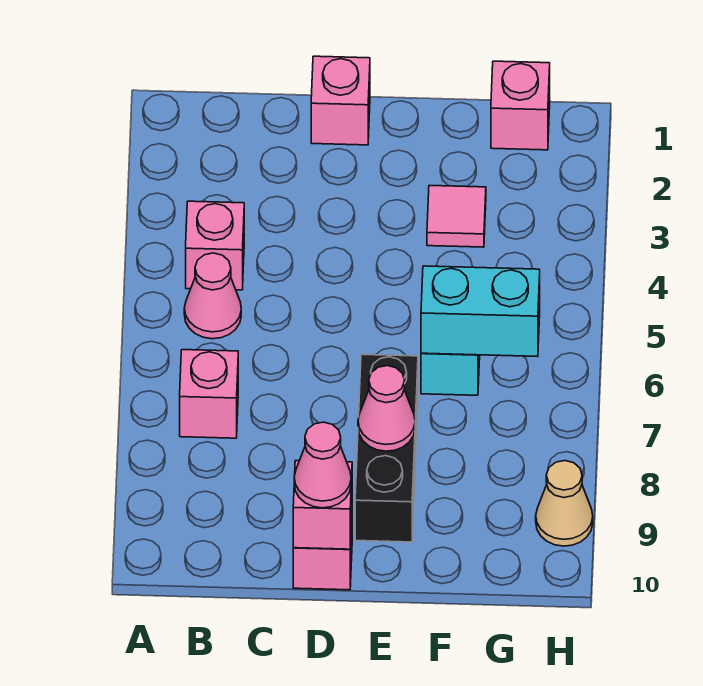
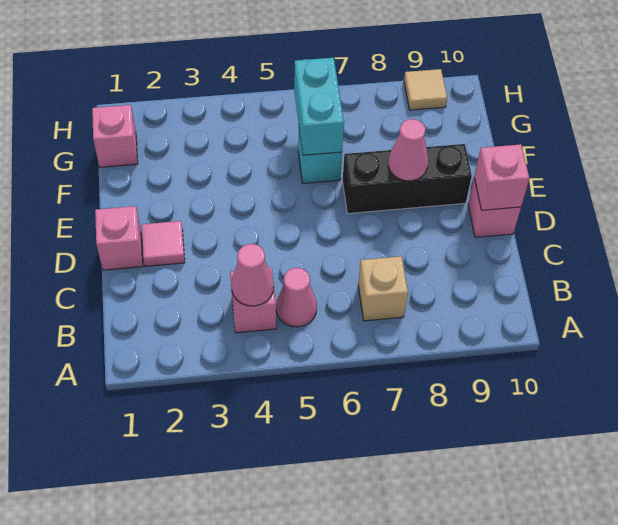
pink brick B7 level 1 -> tan brick B7 level 1
pink cone D10 level 3 -> pink cone B4 level 2
pink tile F3 level 1 -> pink tile D2 level 1
tan cone H9 level 1 -> tan tile H9 level 1

